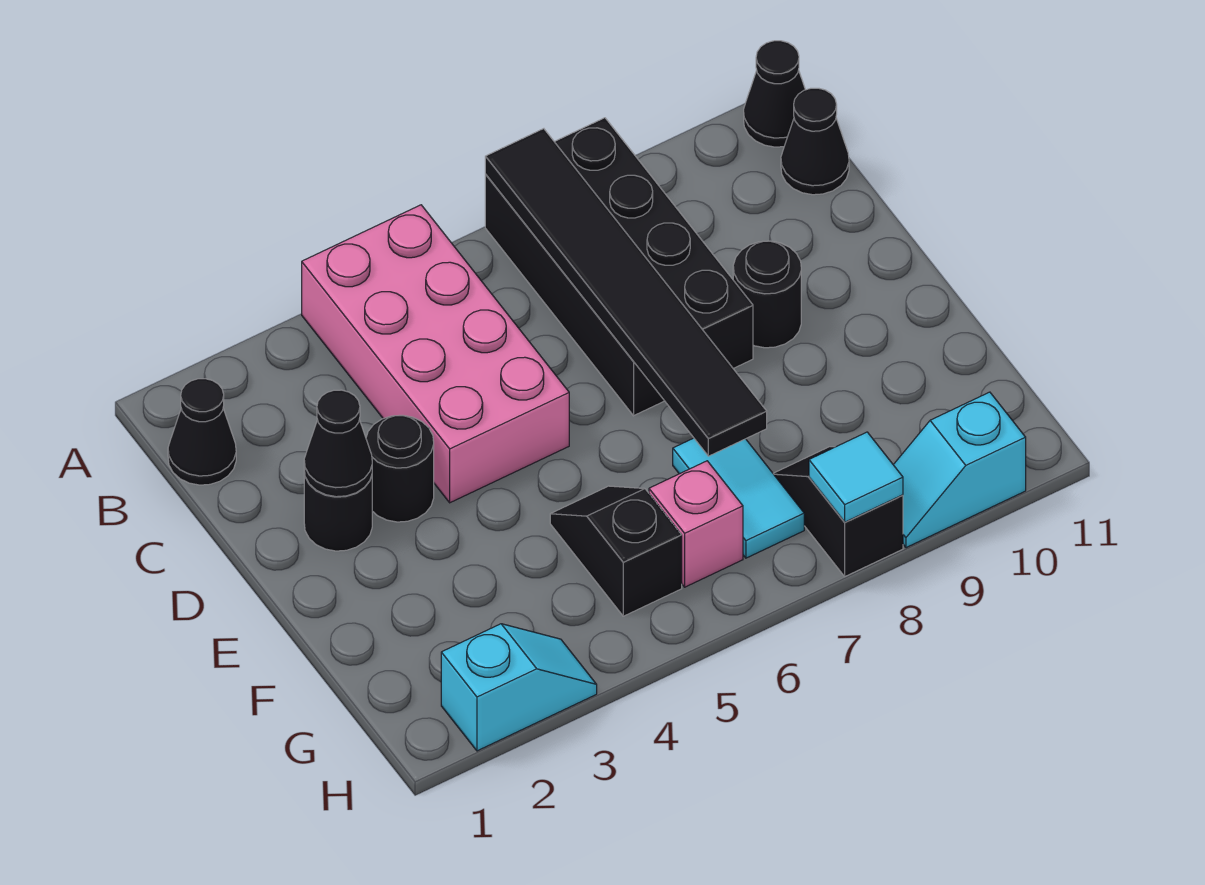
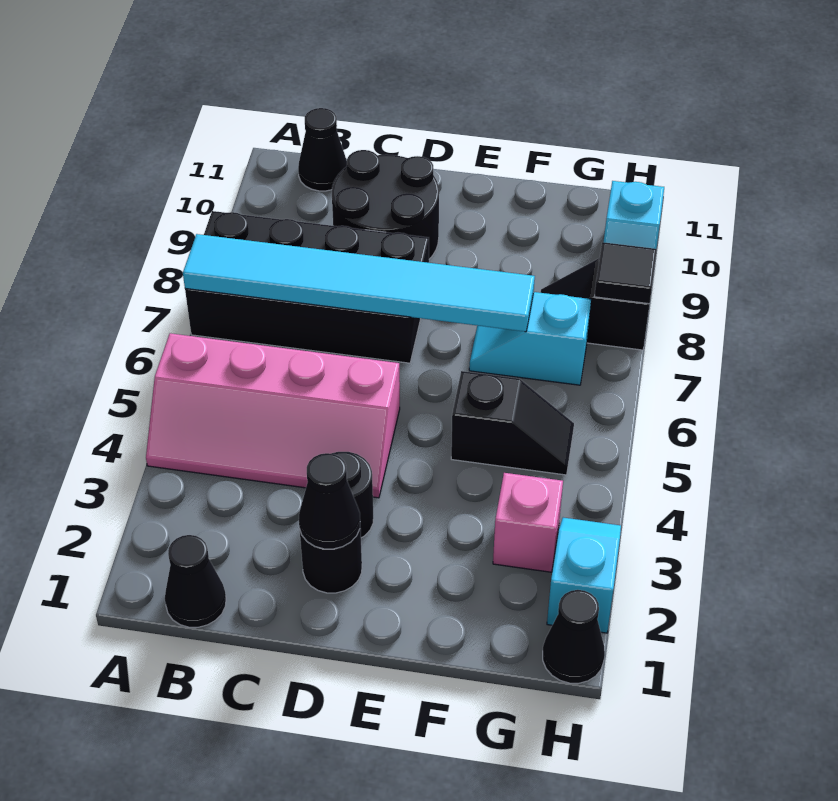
pink brick A4:D5 level 1 -> pink slope A4:D5 level 1 top 5
black tile A7:F7 level 2 -> cyan tile A7:F7 level 2
black cone A11 level 1 -> black cone H1 level 1
black round brick D9 level 1 -> black round brick C9:D10 level 1
black slope F5:G5 level 1 top G -> black slope F5:G5 level 1 top F
cyan tile F7:G7 level 1 -> cyan slope F7:G7 level 1 top G
pink brick G6 level 1 -> pink brick G3 level 1
cyan tile H8 level 2 -> black tile H8 level 2

